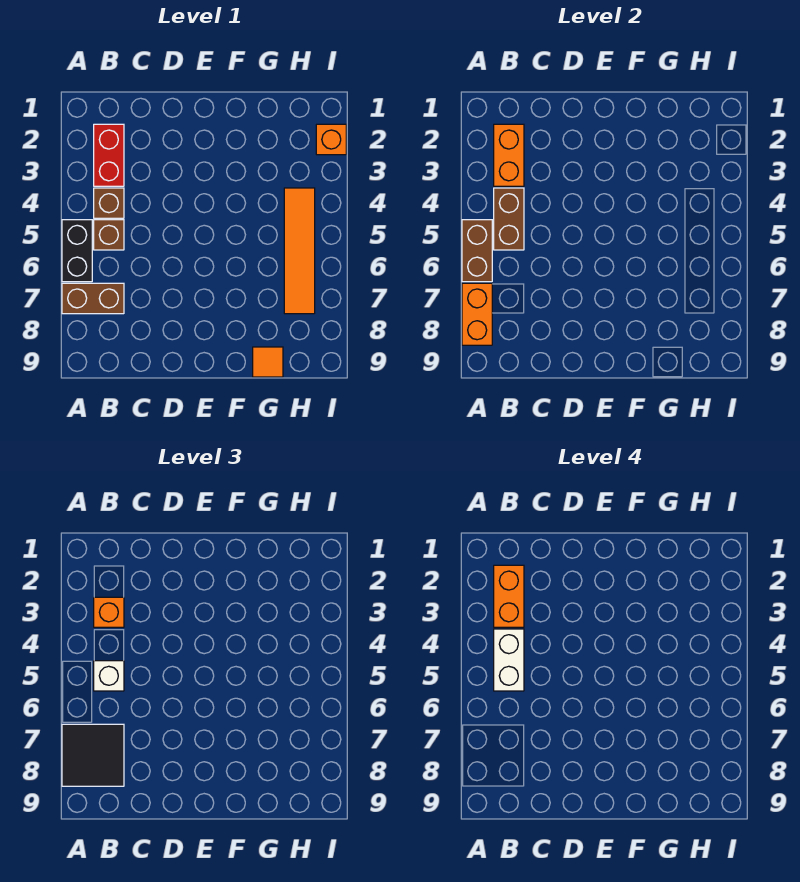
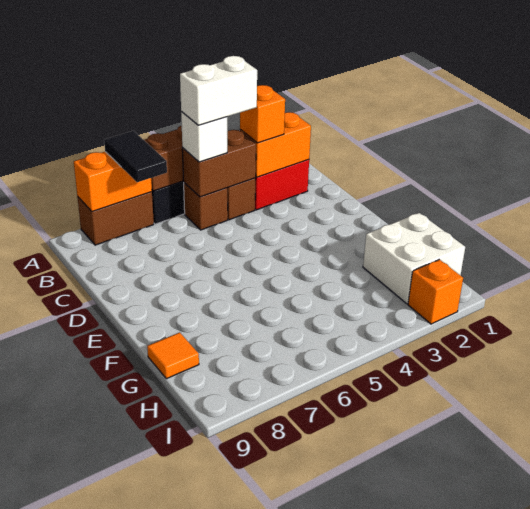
brown brick A7:B7 level 1 -> brown brick A7:A8 level 1
black tile A7:B8 level 3 -> black tile A7:B7 level 3
orange brick B2:B3 level 4 -> none
none -> white brick G1:H2 level 1
orange tile H4:H7 level 1 -> none

